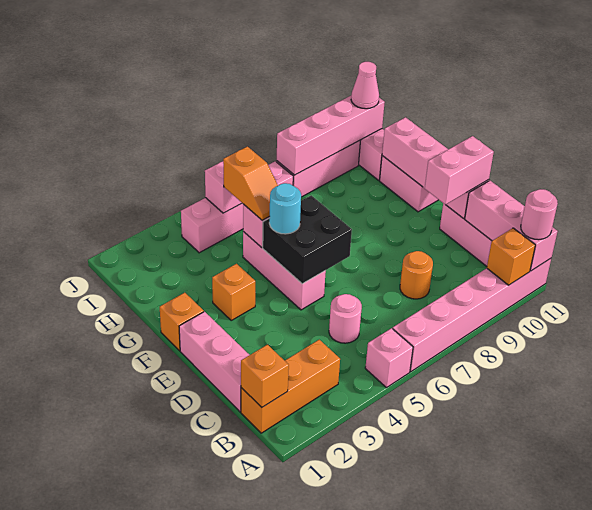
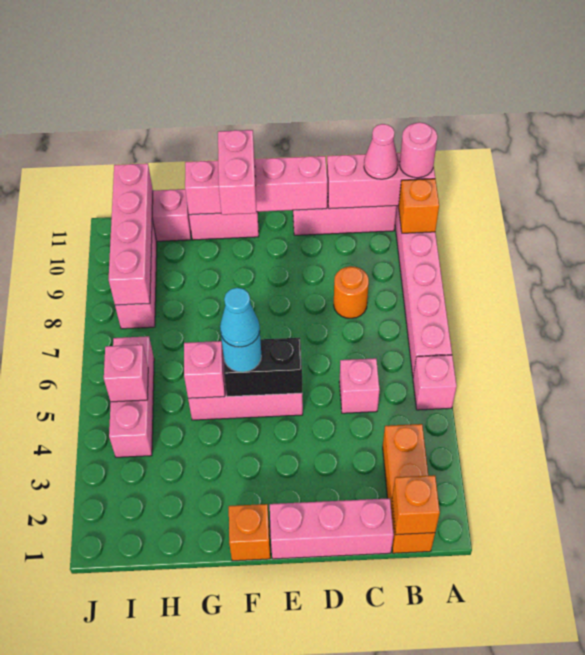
pink round brick C5 level 1 -> pink brick C5 level 1
pink brick D10:D11 level 3 -> pink brick F10:F11 level 3
black brick E5:F6 level 2 -> black brick E5:F5 level 2
orange brick F3 level 1 -> none
none -> cyan cone F5 level 4
orange slope G5:H5 level 3 top H -> none
pink brick I4:I7 level 1 -> pink brick I4:I6 level 1
pink cone I11 level 3 -> pink cone B11 level 3

